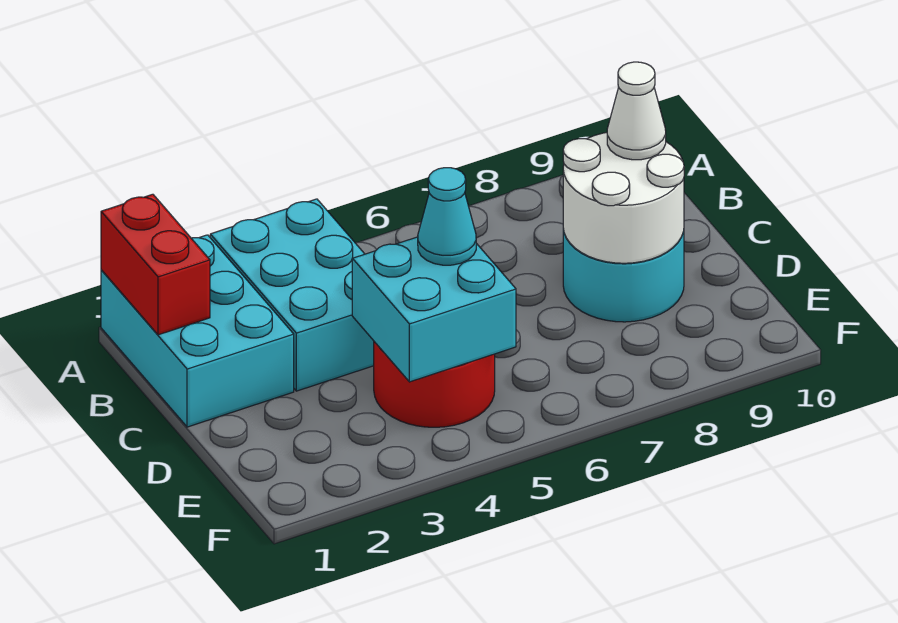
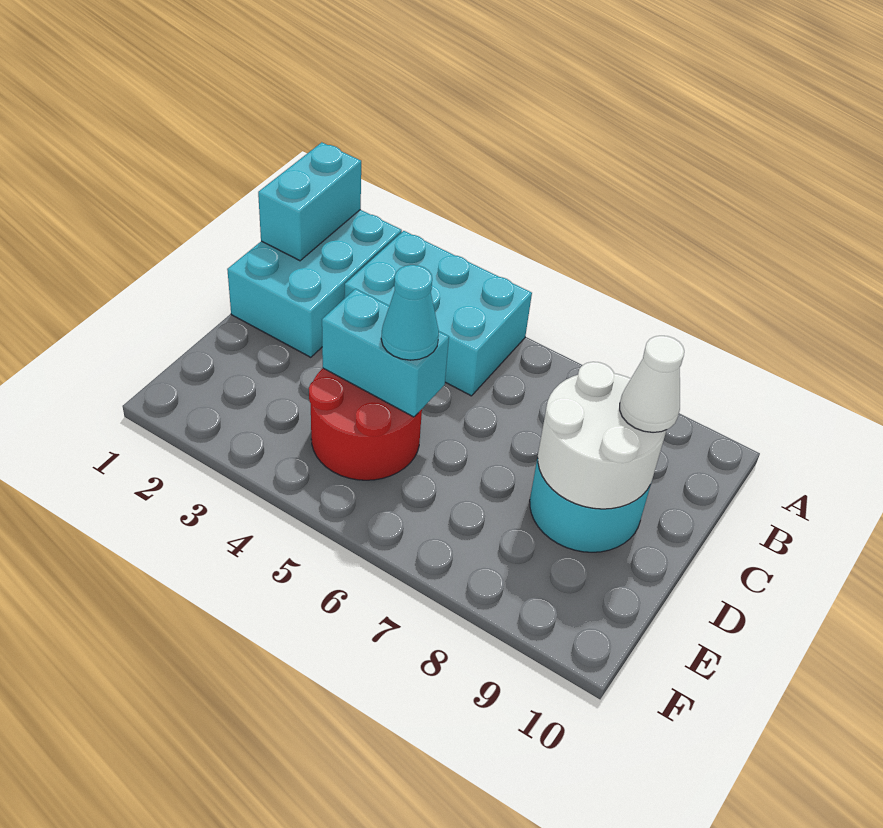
red brick A1:B1 level 2 -> cyan brick A1:B1 level 2
cyan brick A3:C4 level 1 -> cyan brick A3:B5 level 1
cyan brick D4:E5 level 2 -> cyan brick D4:D5 level 2

